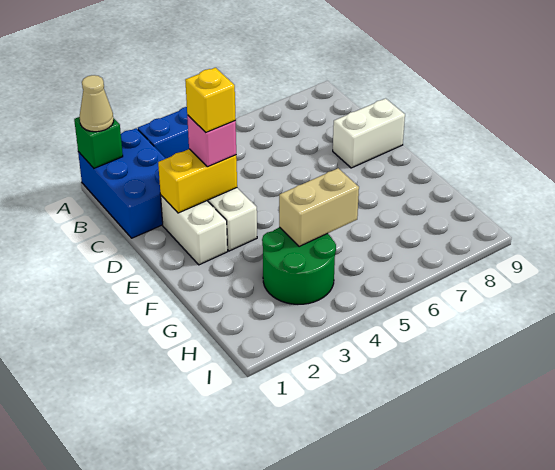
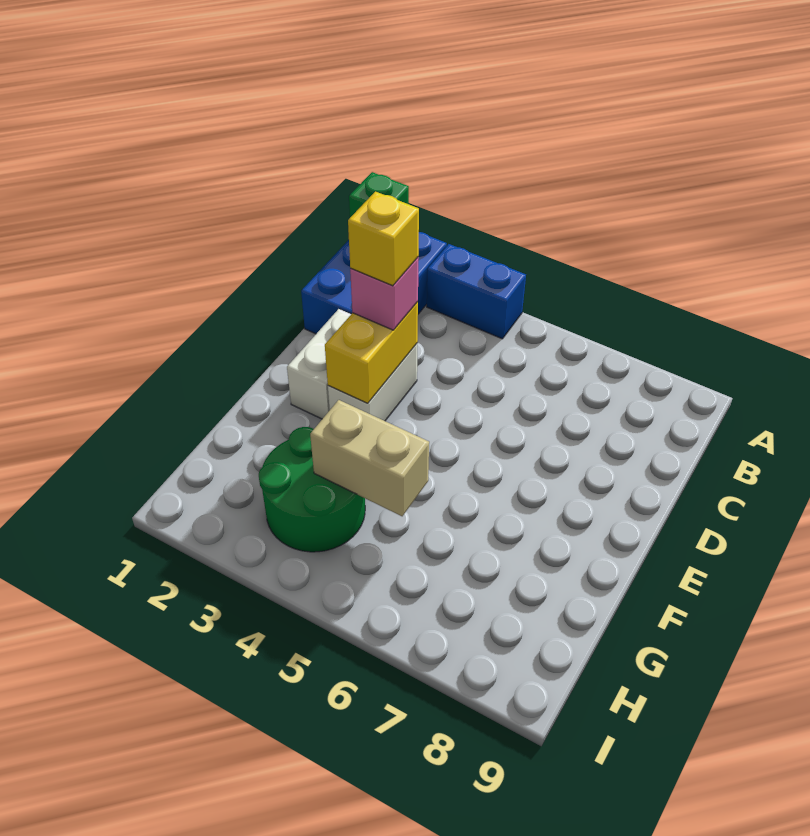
tan cone A1 level 3 -> none
yellow brick D2:D3 level 2 -> yellow brick D3:E3 level 2
white brick D8:D9 level 1 -> none

